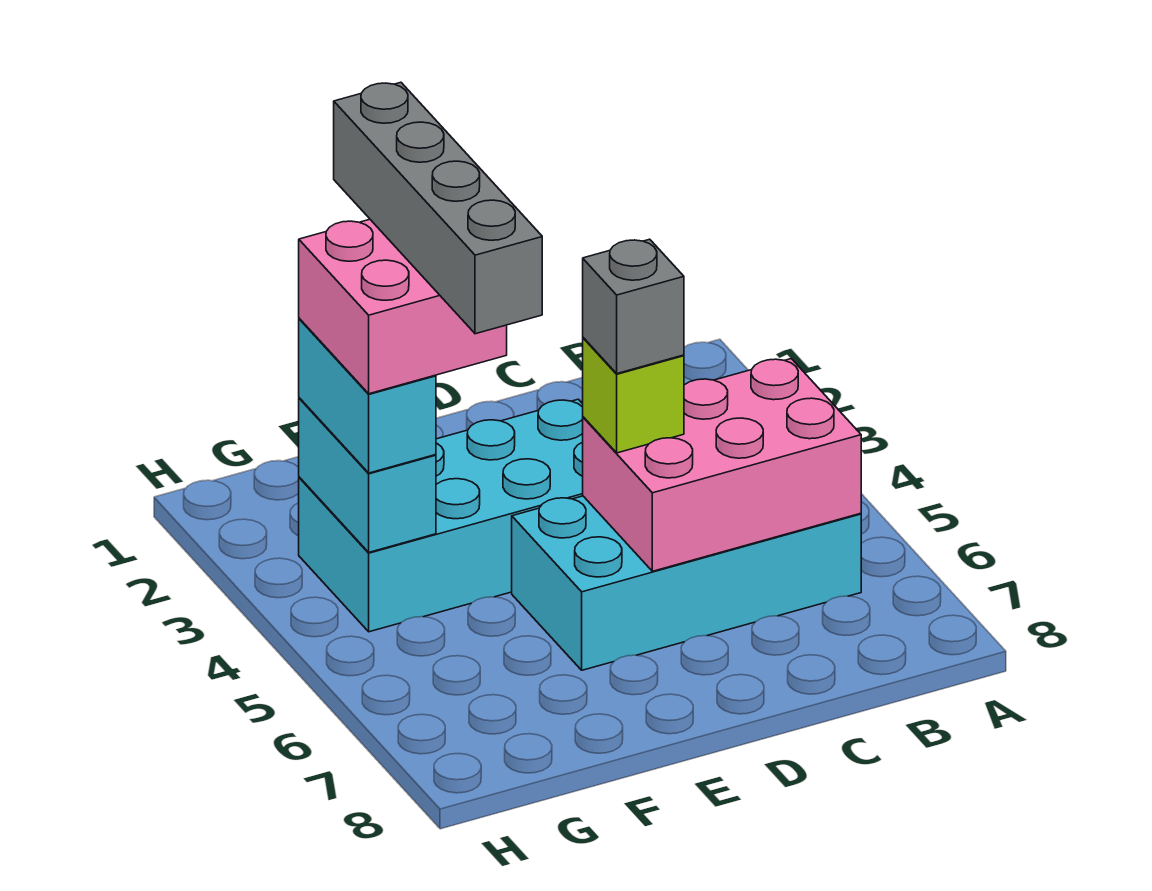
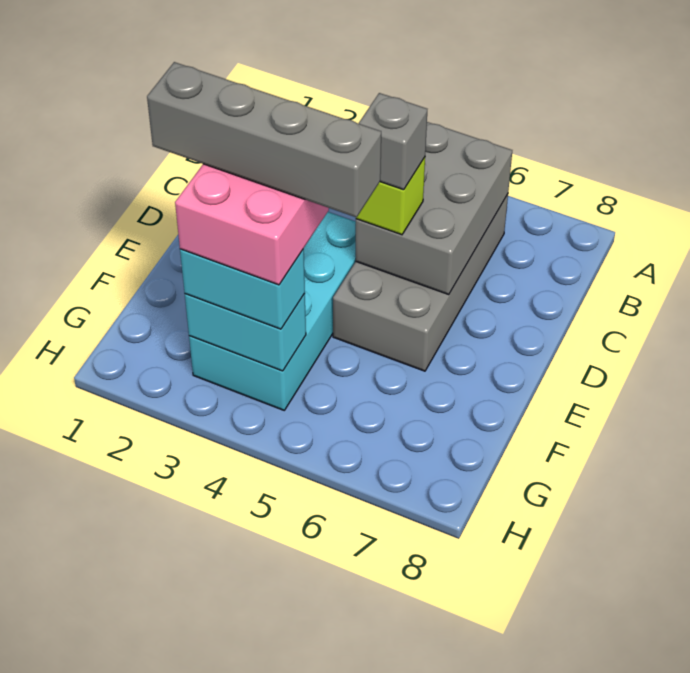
cyan brick B5:E6 level 1 -> grey brick B5:E6 level 1
pink brick B5:D6 level 2 -> grey brick B5:D6 level 2

